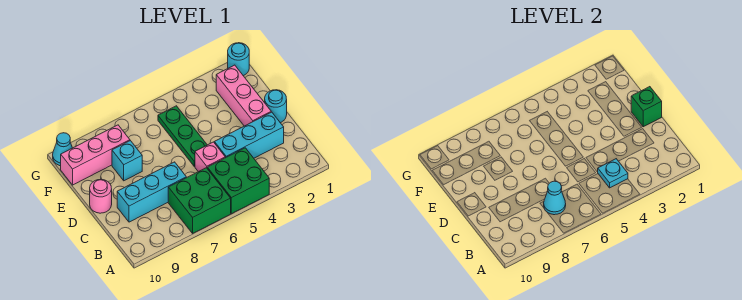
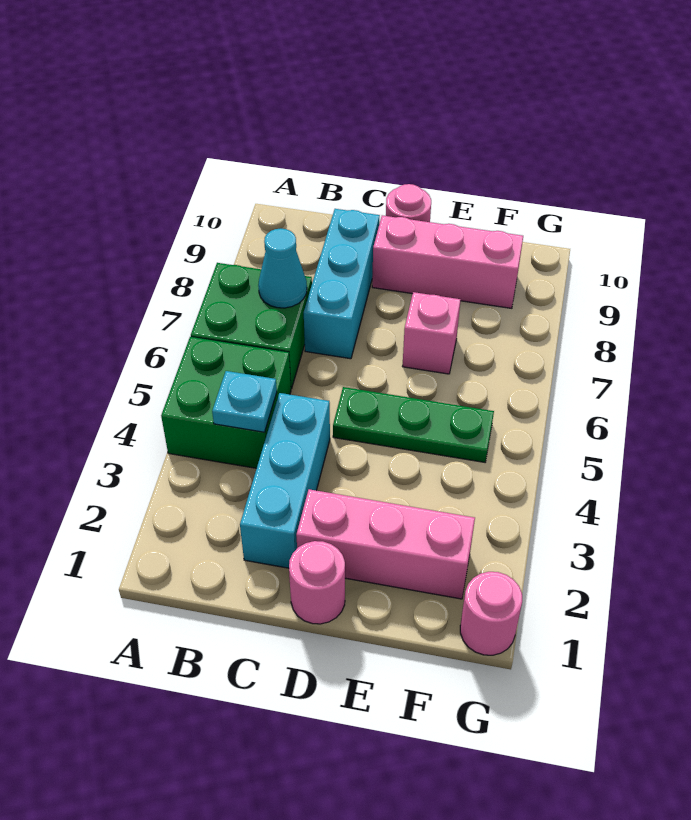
pink brick C5 level 1 -> pink brick E7 level 1
cyan round brick D1 level 1 -> pink round brick D1 level 1
green brick D1 level 2 -> none
cyan brick E8 level 1 -> none
pink brick F8:F10 level 1 -> pink brick D9:F9 level 1
cyan round brick G1 level 1 -> pink round brick G1 level 1
cyan cone G10 level 1 -> none

